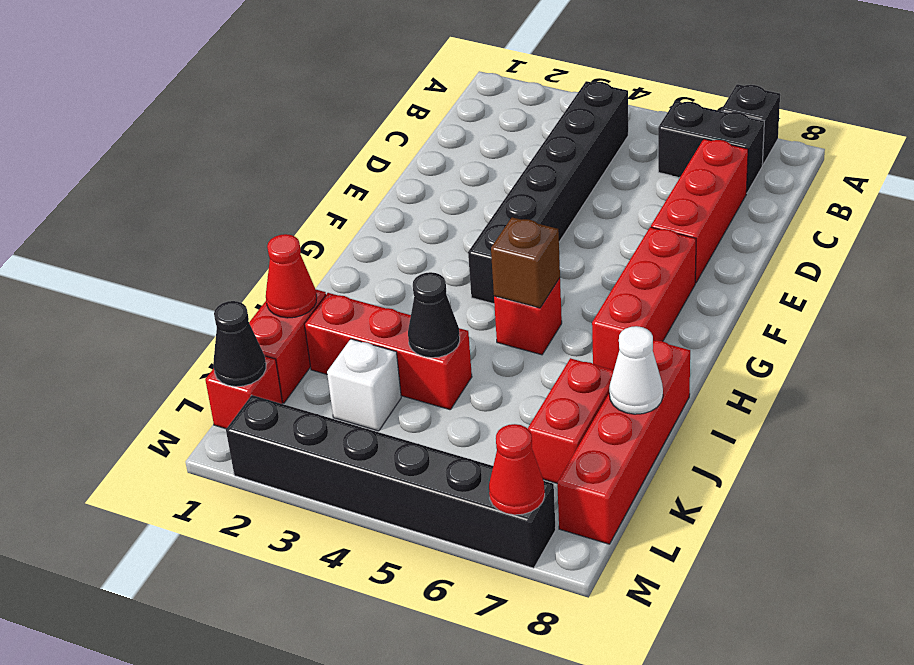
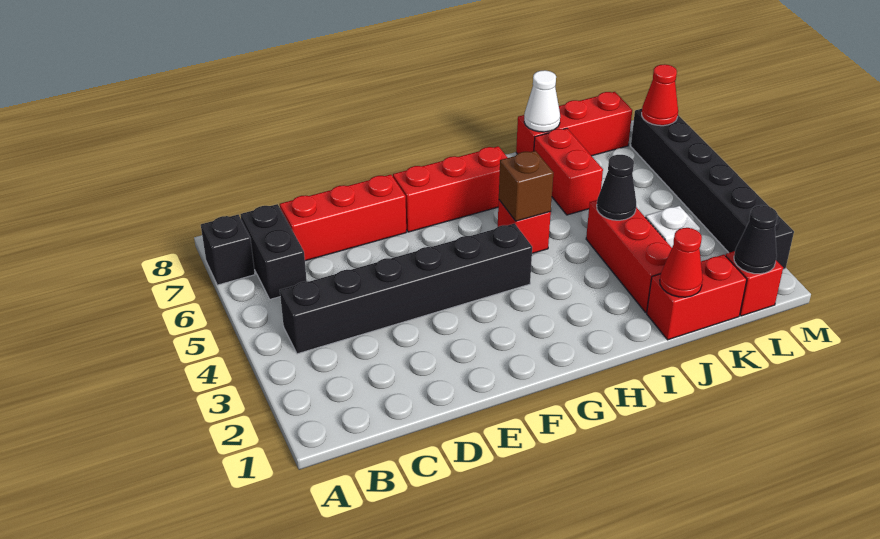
red brick I8:L8 level 1 -> red brick J8:L8 level 1
red brick J7:K7 level 1 -> red brick J6:J7 level 1

